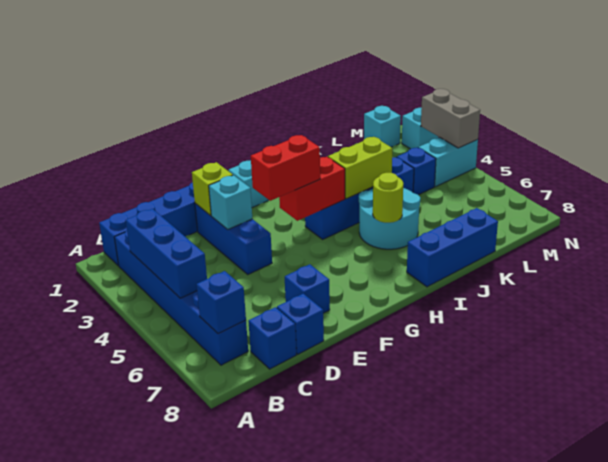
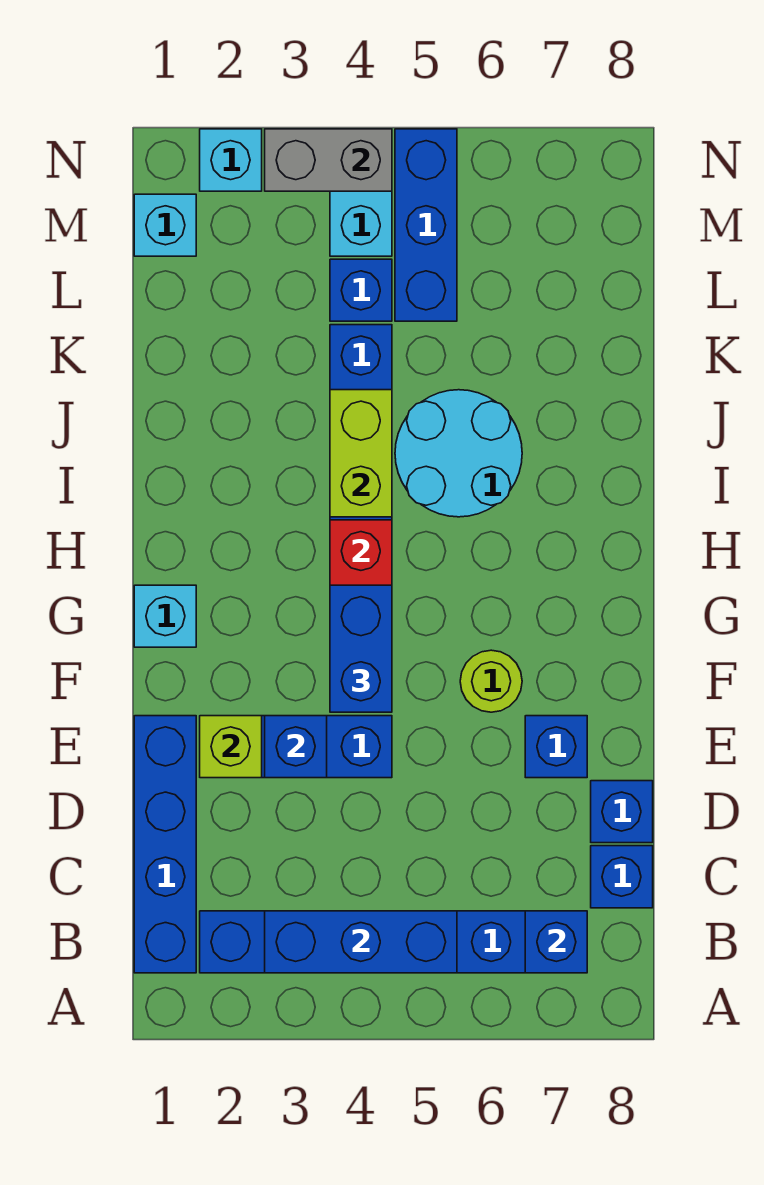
cyan brick E3 level 2 -> blue brick E3 level 2
red brick F4:G4 level 3 -> blue brick F4:G4 level 3
lime round brick I6 level 2 -> lime round brick F6 level 1
blue brick I8:K8 level 1 -> blue brick L5:N5 level 1

